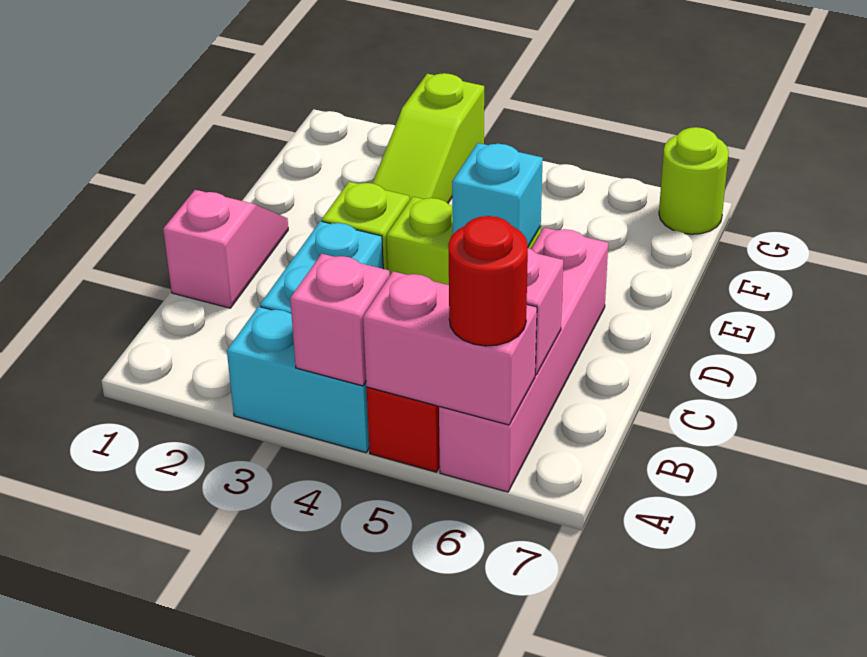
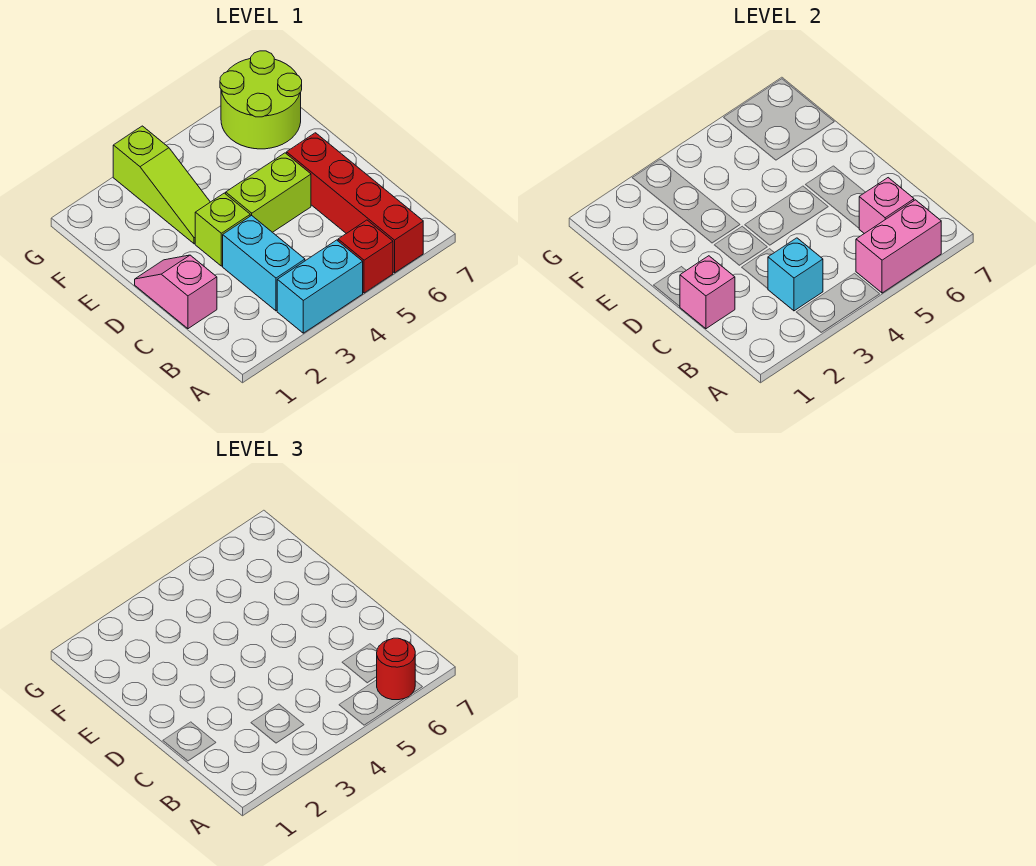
pink brick A4 level 2 -> pink brick C1 level 2
pink brick A6:D6 level 1 -> red brick A6:D6 level 1
cyan brick D5 level 2 -> cyan brick B3 level 2
lime round brick G7 level 1 -> lime round brick F6:G7 level 1

